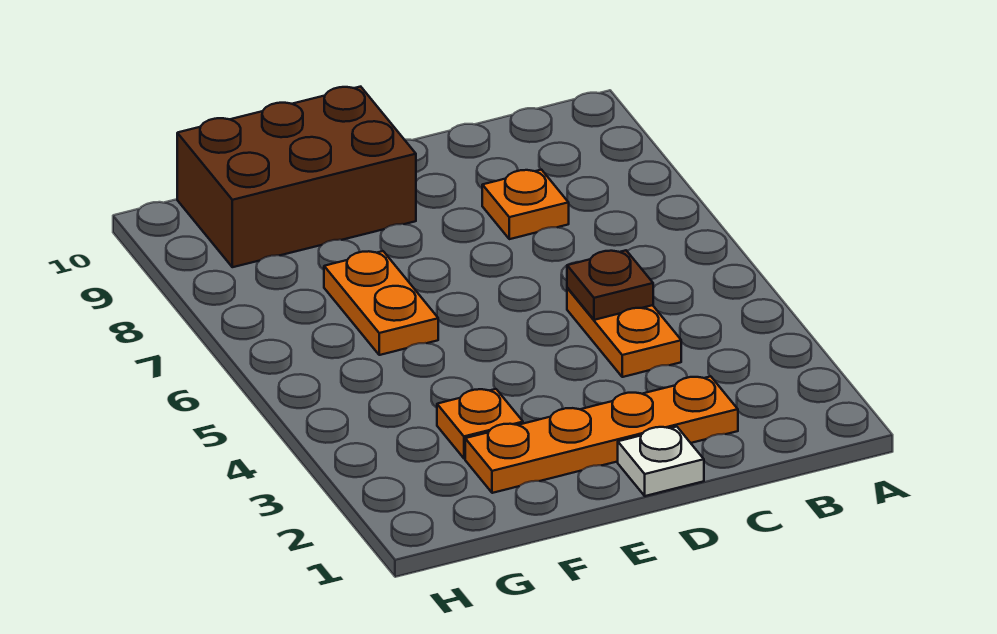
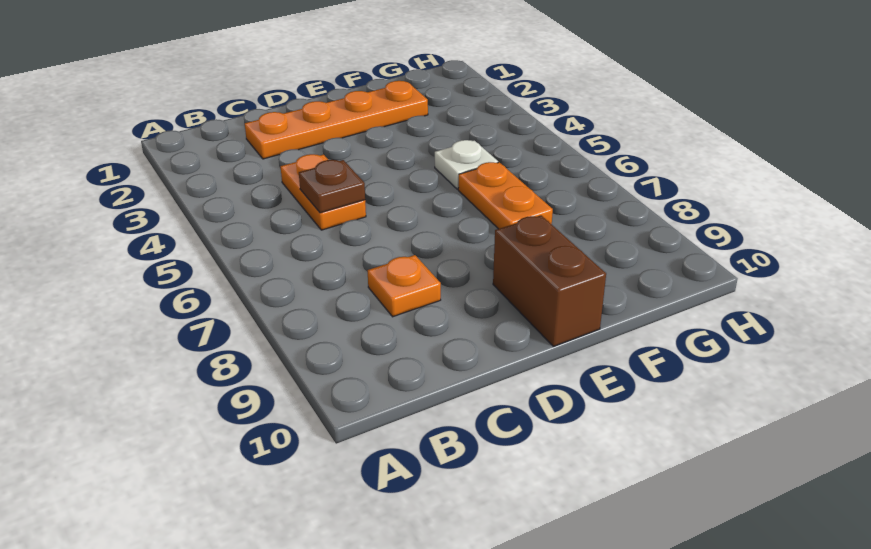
white plate D1 level 1 -> white plate F5 level 1
brown brick E9:G10 level 1 -> brown brick E9:E10 level 1
orange plate F3 level 1 -> none

